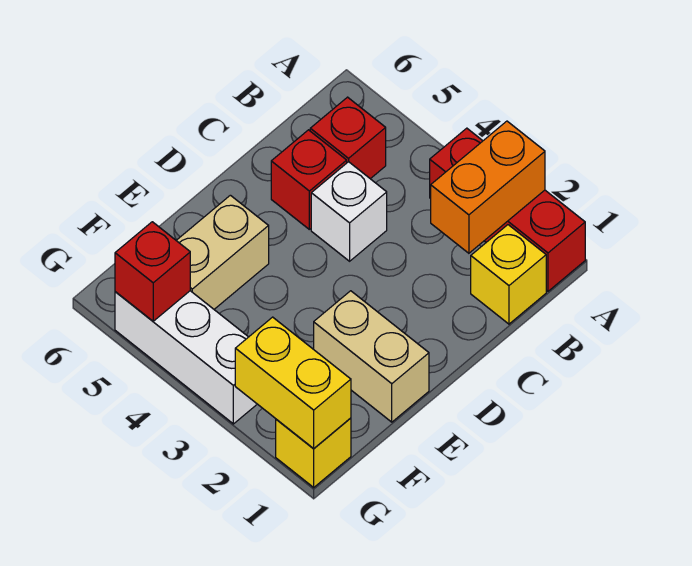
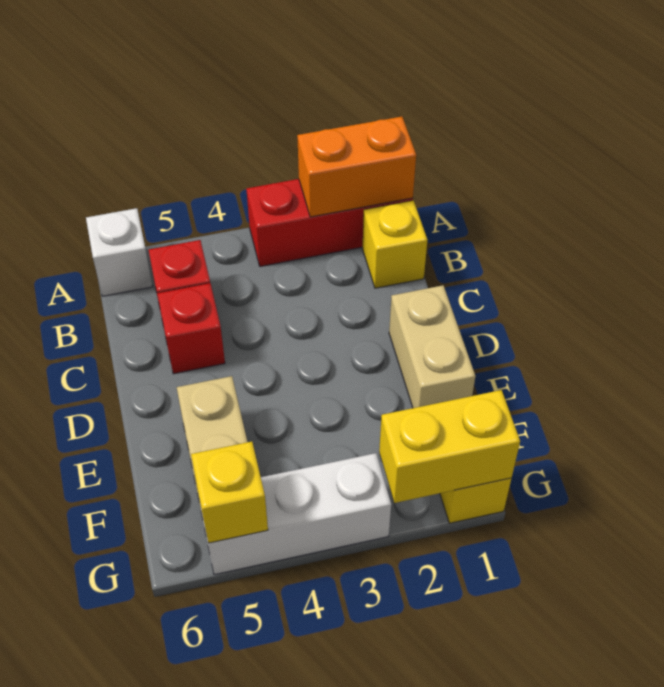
orange brick A2:B2 level 2 -> orange brick A1:A2 level 2
white brick C4 level 1 -> white brick A6 level 1
tan brick E1:E2 level 1 -> tan brick D1:E1 level 1
red brick G5 level 2 -> yellow brick G5 level 2

